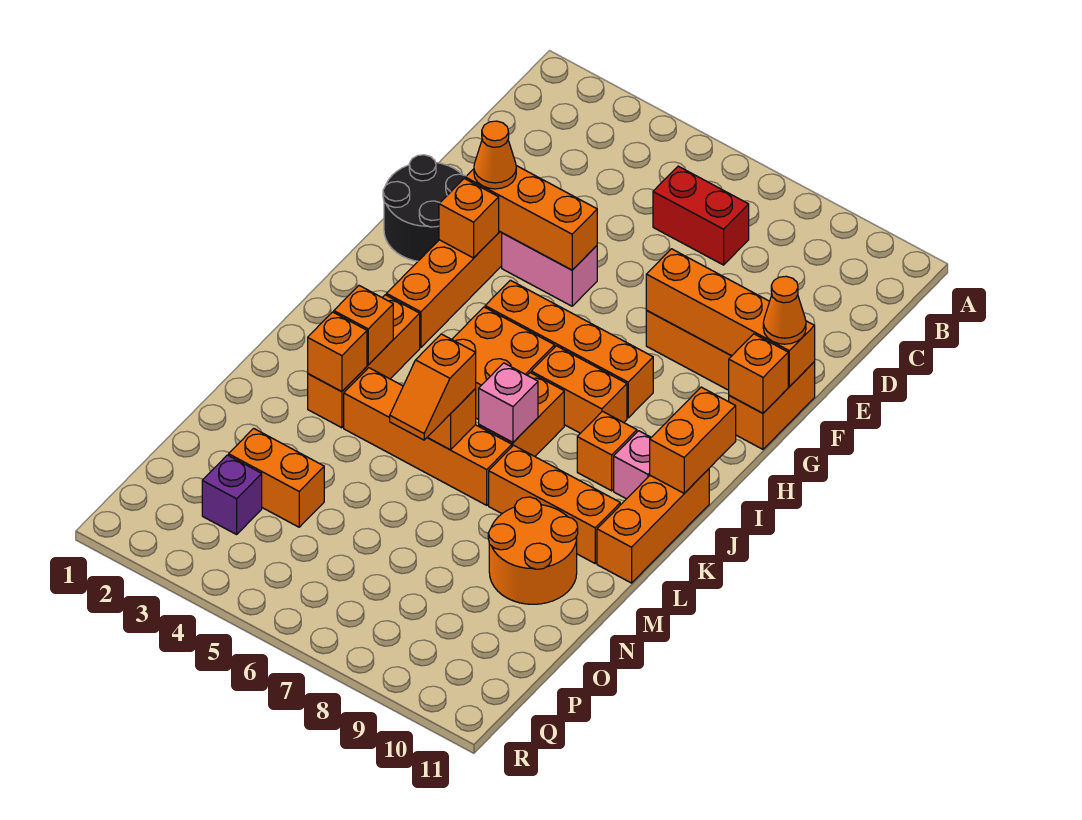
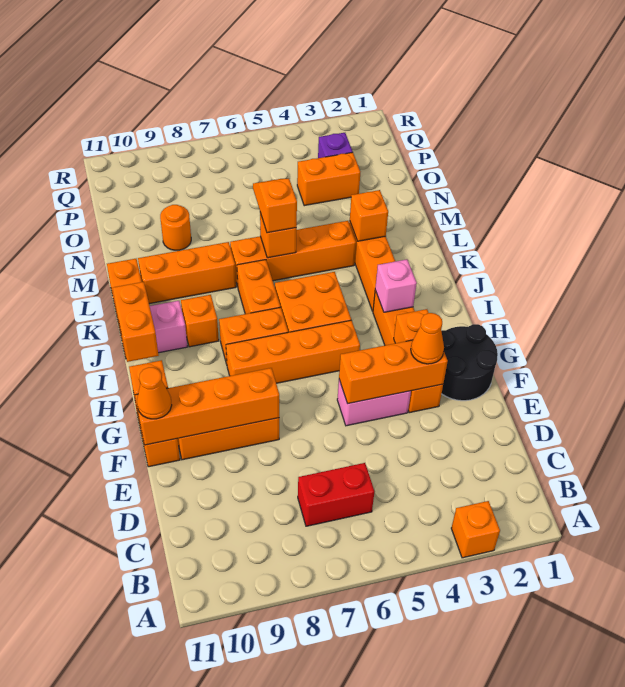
orange brick K3 level 2 -> orange brick A3 level 1
pink brick K7 level 2 -> pink brick I3 level 2
orange round brick M9:N10 level 1 -> orange round brick N9 level 1

